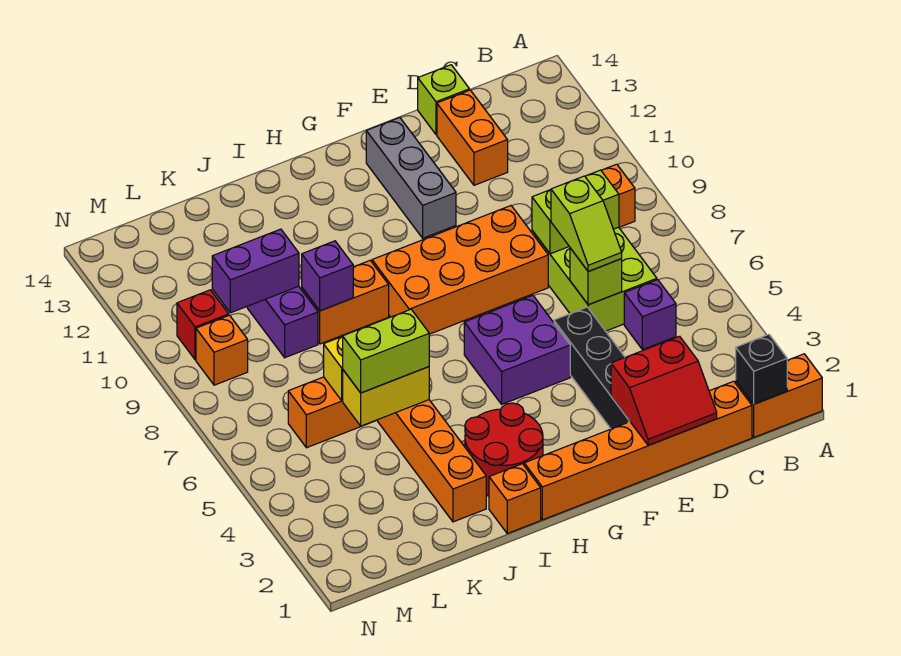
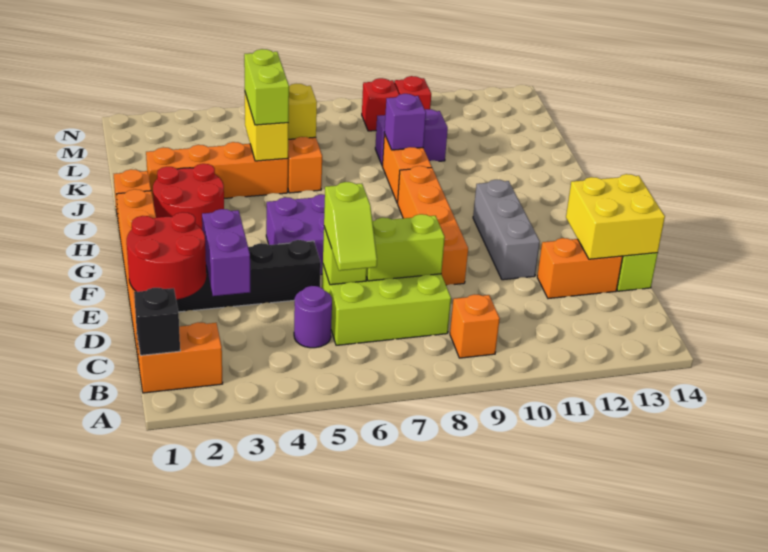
orange brick A1:B1 level 1 -> orange brick B1:B2 level 1
purple brick C5 level 1 -> purple round brick C5 level 1
lime brick C8:D8 level 2 -> lime brick D7:D8 level 2
red slope D1:E2 level 2 top 2 -> red round brick D1:E2 level 2
lime slope D6:D7 level 3 top 7 -> lime slope C6:D6 level 3 top D
none -> yellow brick D13:E14 level 2
orange brick E8:H9 level 1 -> orange brick E9:H9 level 1
grey brick F11:F13 level 1 -> grey brick E11:G11 level 1
purple brick K10:L10 level 2 -> purple brick D3:E3 level 2
orange brick M9 level 1 -> red brick M9 level 1

